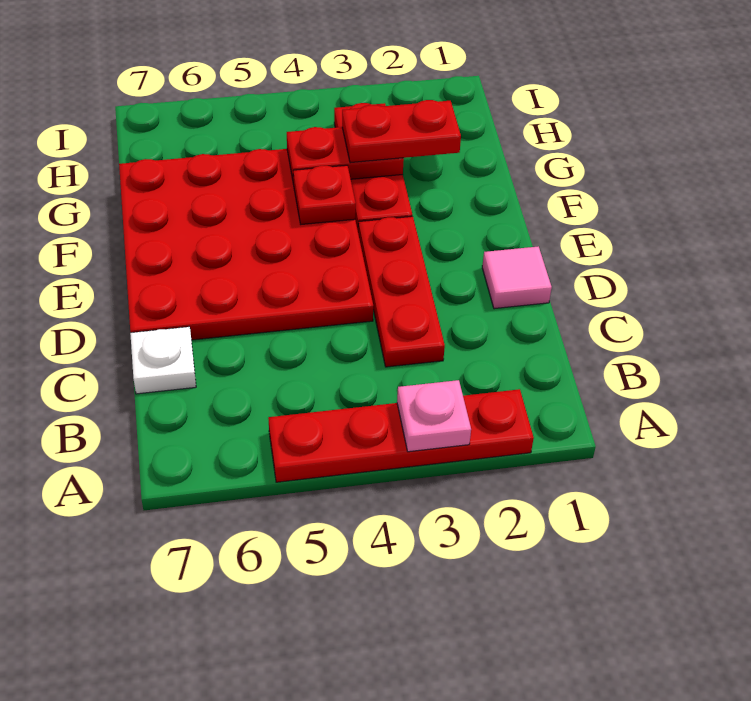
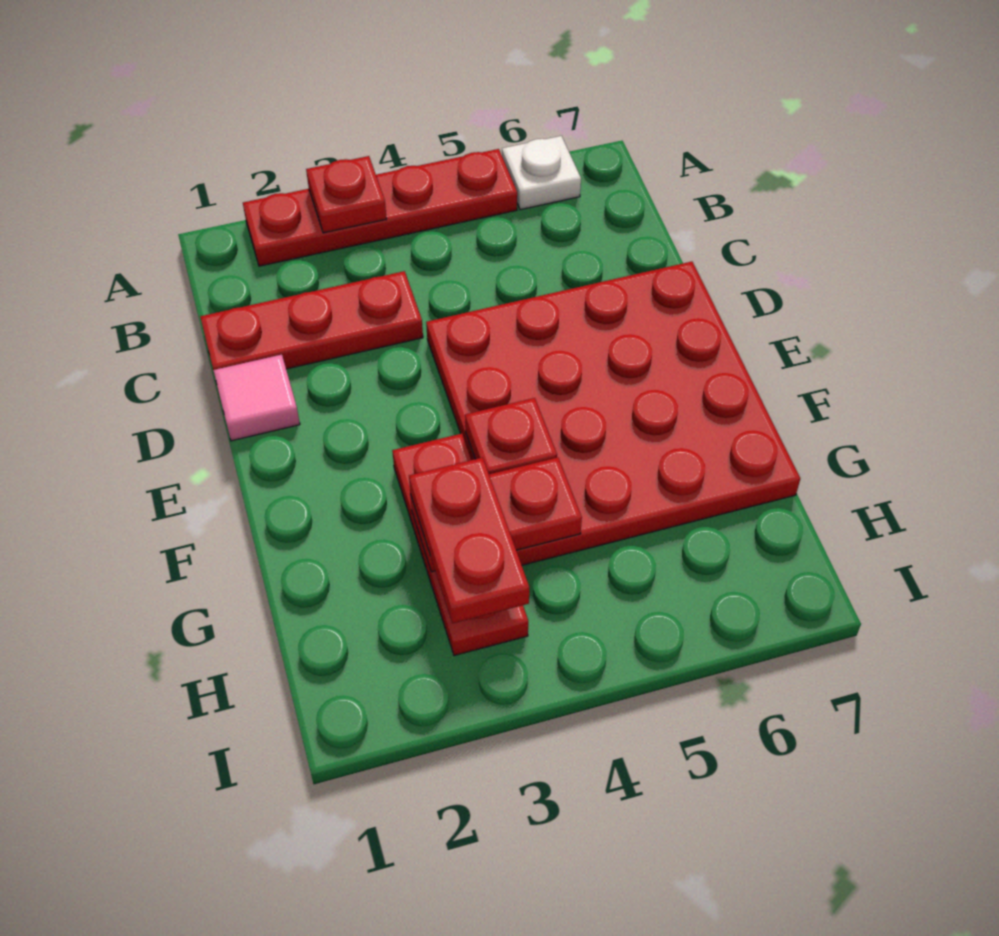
pink plate A3 level 2 -> red plate A3 level 2
red plate C3:E3 level 1 -> red plate C1:C3 level 1
white plate C7 level 1 -> white plate A6 level 1
red plate G2:G3 level 3 -> red plate G3:H3 level 3

